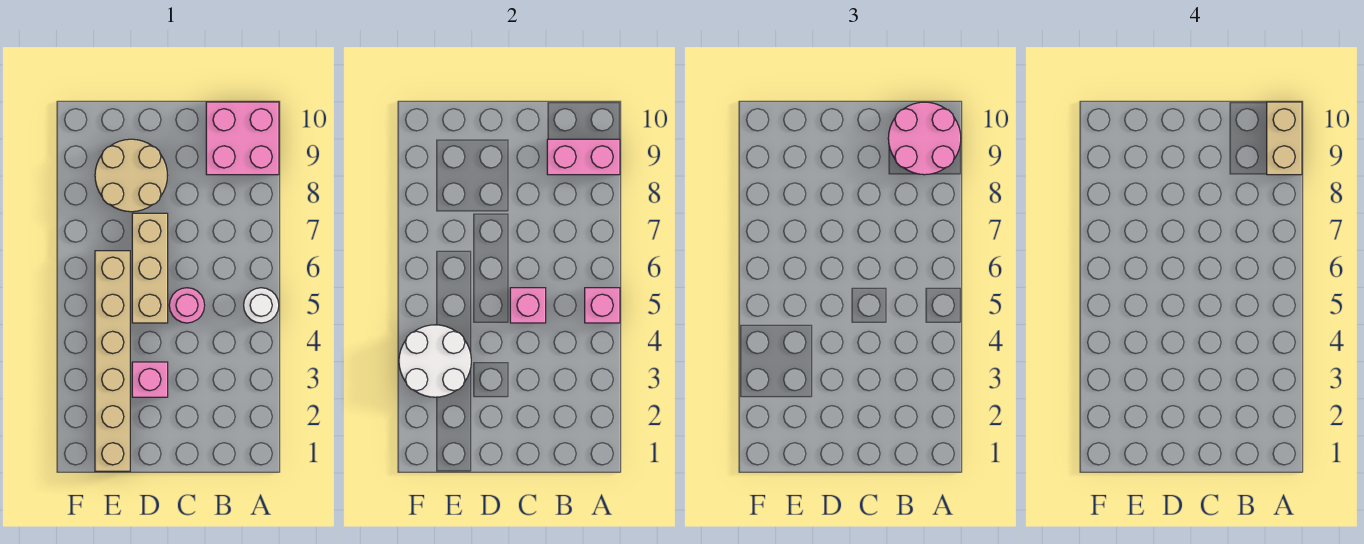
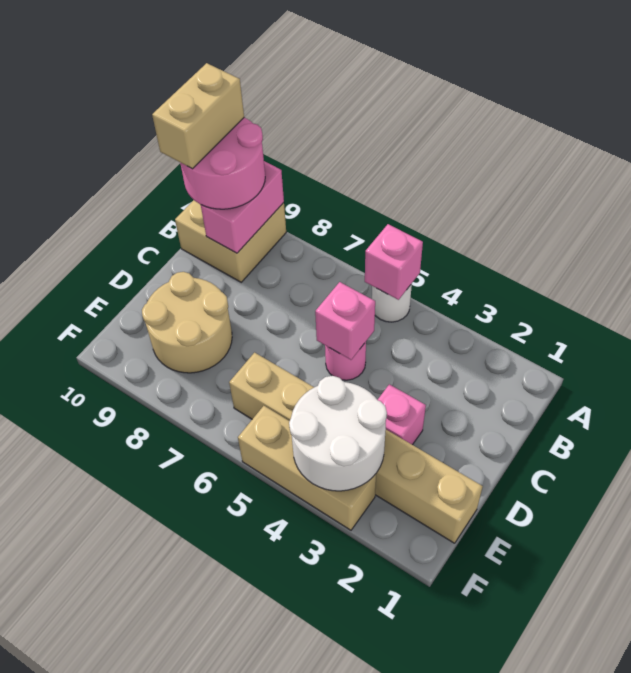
pink brick A9:B10 level 1 -> tan brick A9:B10 level 1
tan brick A9:A10 level 4 -> tan brick A10:B10 level 4
tan brick D5:D7 level 1 -> tan brick F3:F5 level 1

